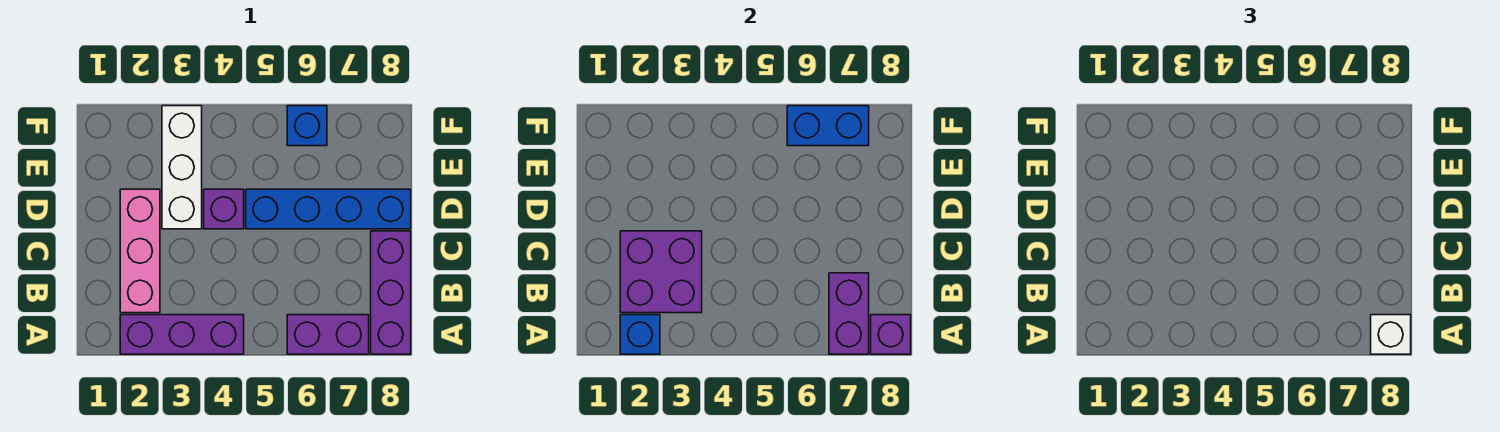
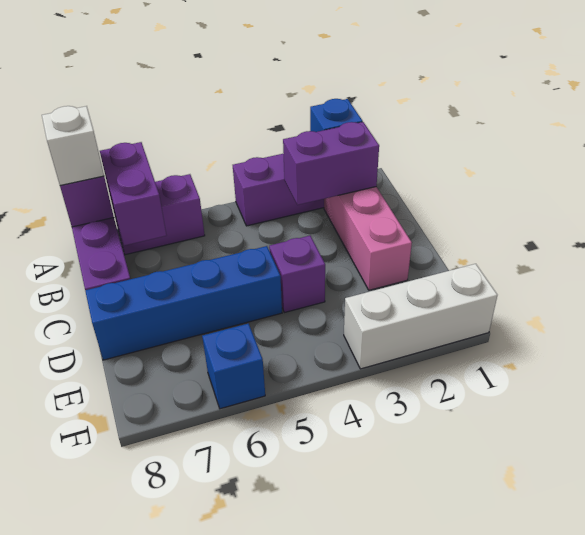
purple brick B2:C3 level 2 -> purple brick B2:B3 level 2
white brick D3:F3 level 1 -> white brick F1:F3 level 1
blue brick F6:F7 level 2 -> none

